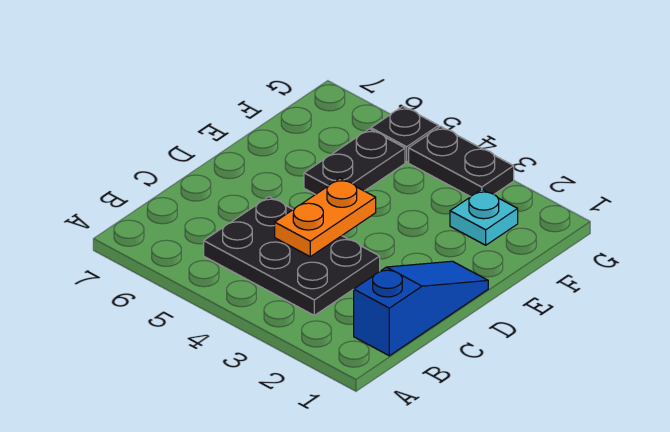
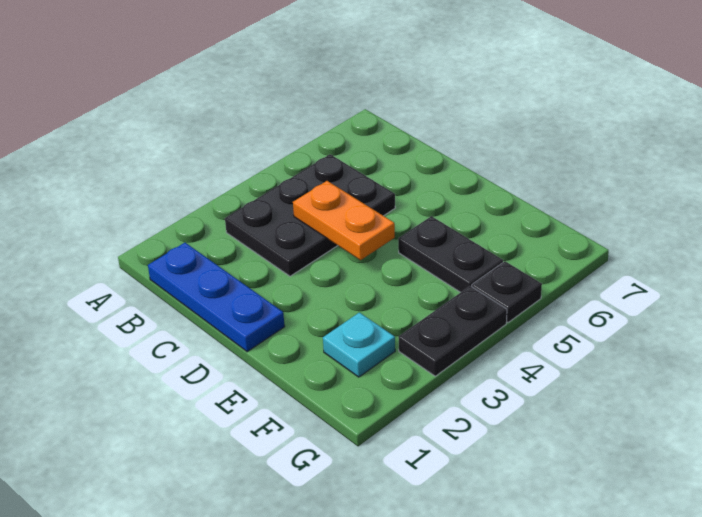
blue slope B1:D1 level 1 top B -> blue plate B1:D1 level 1

